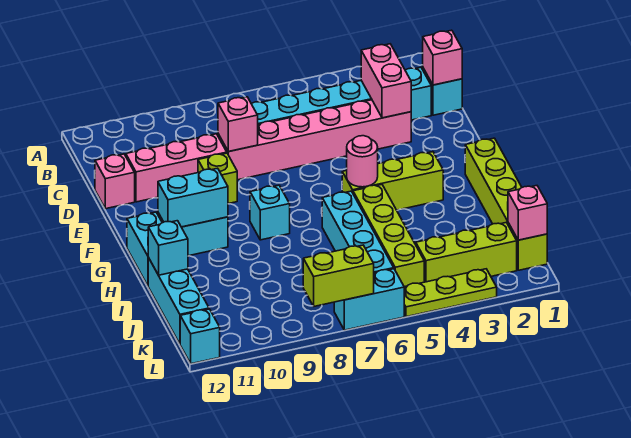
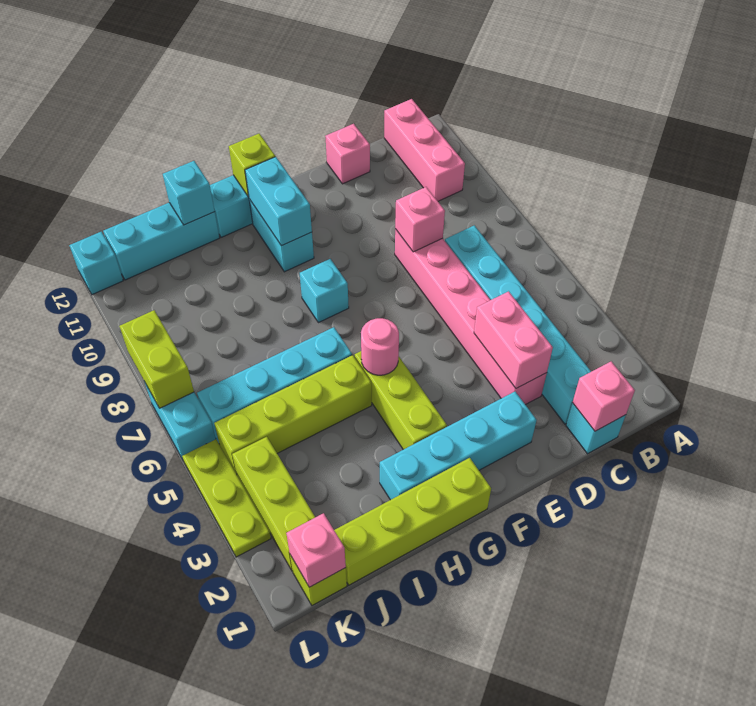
pink brick C3:D3 level 2 -> pink brick D3:D4 level 2
pink brick D9:D11 level 1 -> pink brick B10:B12 level 1
none -> cyan brick E2:H2 level 1
lime brick E9 level 1 -> lime brick G12 level 2

